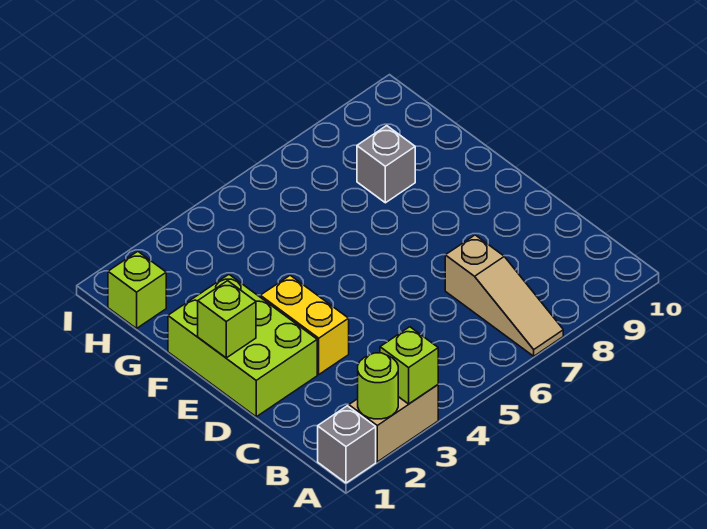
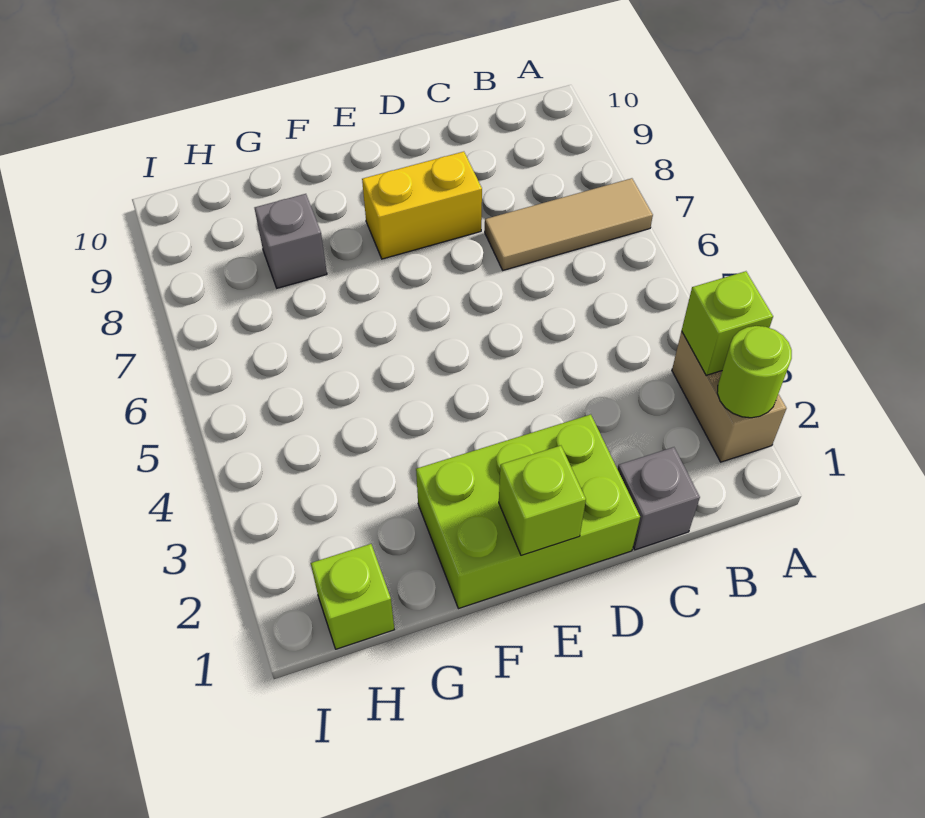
grey brick A1 level 1 -> grey brick C1 level 1
tan slope A7:C7 level 1 top C -> tan tile A7:C7 level 1
yellow brick D3:E3 level 1 -> yellow brick D8:E8 level 1

